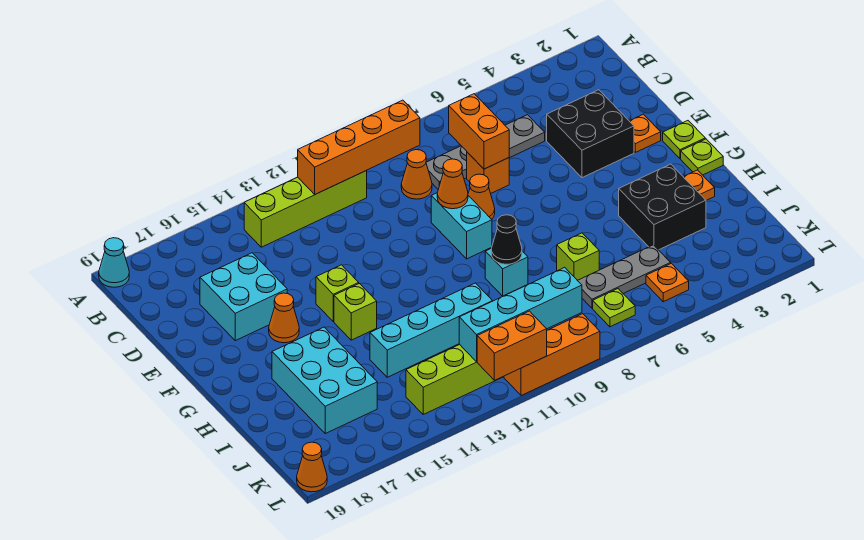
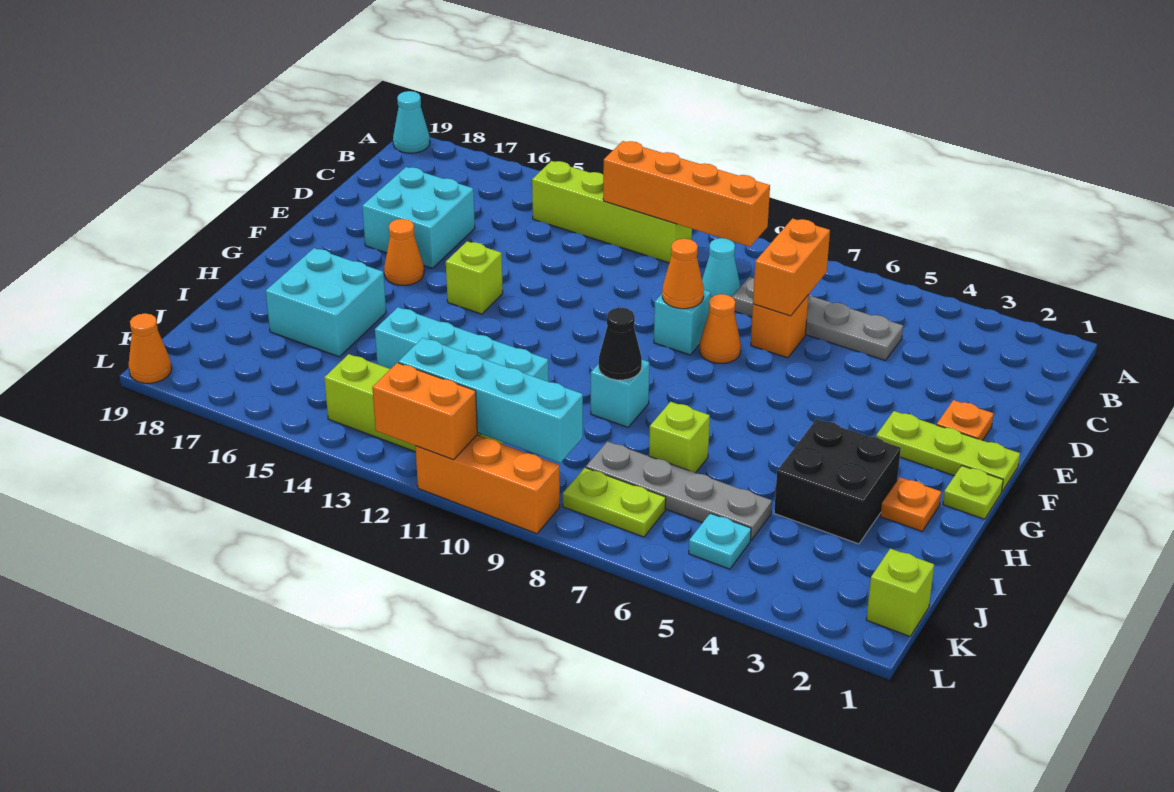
orange cone C9 level 1 -> cyan cone C9 level 1
black brick D3:E4 level 1 -> none
cyan brick E9:F9 level 1 -> cyan brick E9 level 1
lime plate F1 level 1 -> lime plate F1:F3 level 1
lime brick G14 level 1 -> lime brick K1 level 1
cyan brick H16:J17 level 1 -> cyan brick H16:I17 level 1
grey plate J5:J7 level 1 -> grey plate J5:J8 level 1
orange plate K5 level 1 -> cyan plate K5 level 1
lime plate K7 level 1 -> lime plate K7:K8 level 1

